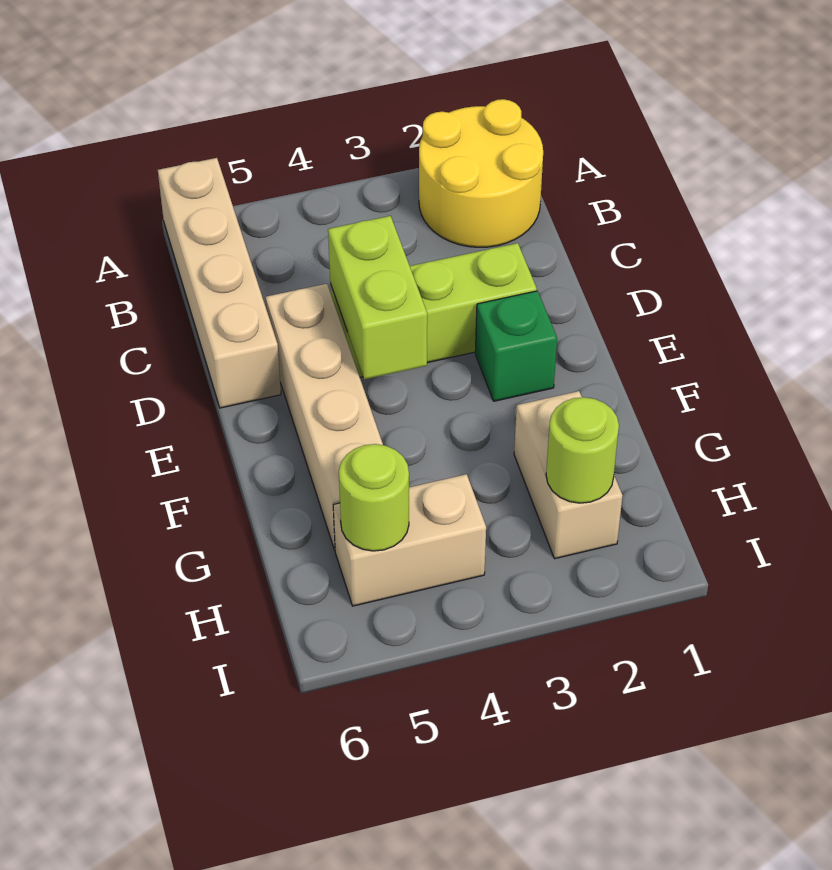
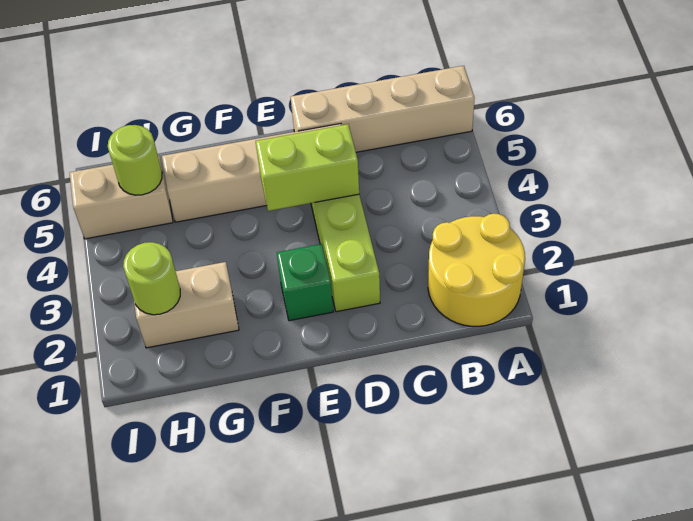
tan brick H4:H5 level 1 -> tan brick H5:I5 level 1

